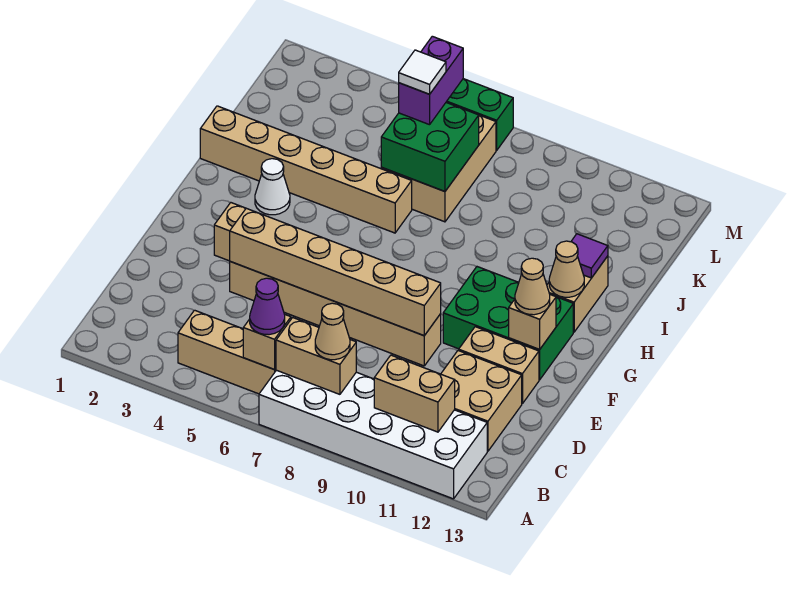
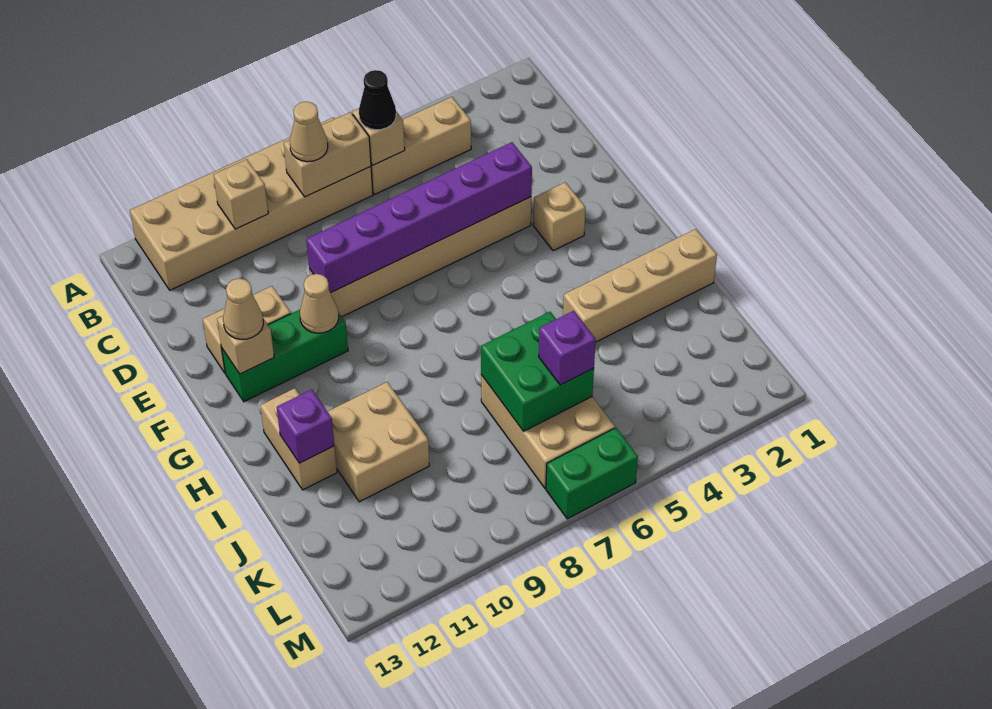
white brick A7:B12 level 1 -> tan brick A7:B12 level 1
purple cone B6 level 3 -> black cone B6 level 3
tan brick B10:B11 level 2 -> tan brick B10 level 2
tan brick C11:D12 level 1 -> tan brick I10:J11 level 1
tan brick E4:E9 level 2 -> purple brick E4:E9 level 2
green brick F10:G12 level 1 -> green brick F10:F12 level 1
white cone H3 level 1 -> none
tan cone H12 level 2 -> tan cone F10 level 2
tan brick I1:I6 level 1 -> tan brick I1:I4 level 1
purple tile I12 level 2 -> purple brick I12 level 2
purple brick K6:L6 level 3 -> purple brick K6 level 3
white tile K6 level 4 -> none

